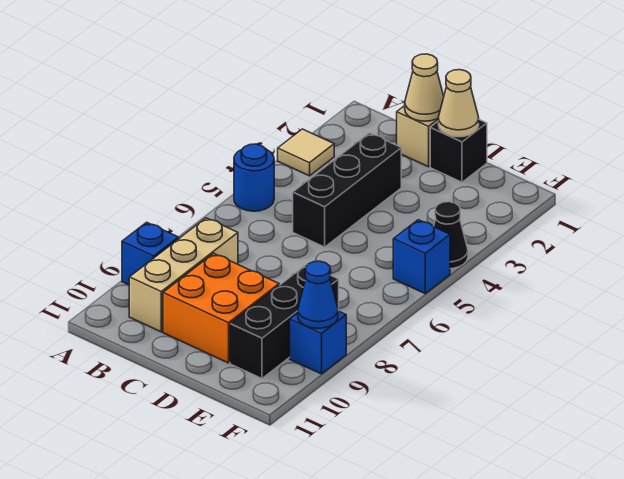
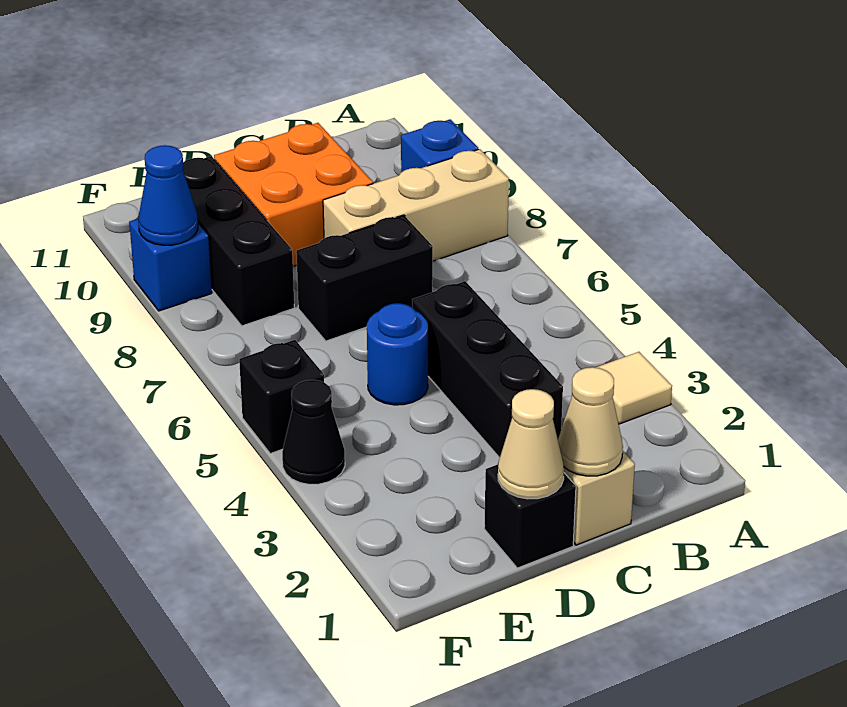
blue round brick A5 level 1 -> blue round brick D5 level 1
tan brick B8:B10 level 1 -> tan brick A8:C8 level 1
none -> black brick C7:D7 level 1
blue brick F5 level 1 -> black brick F5 level 1

